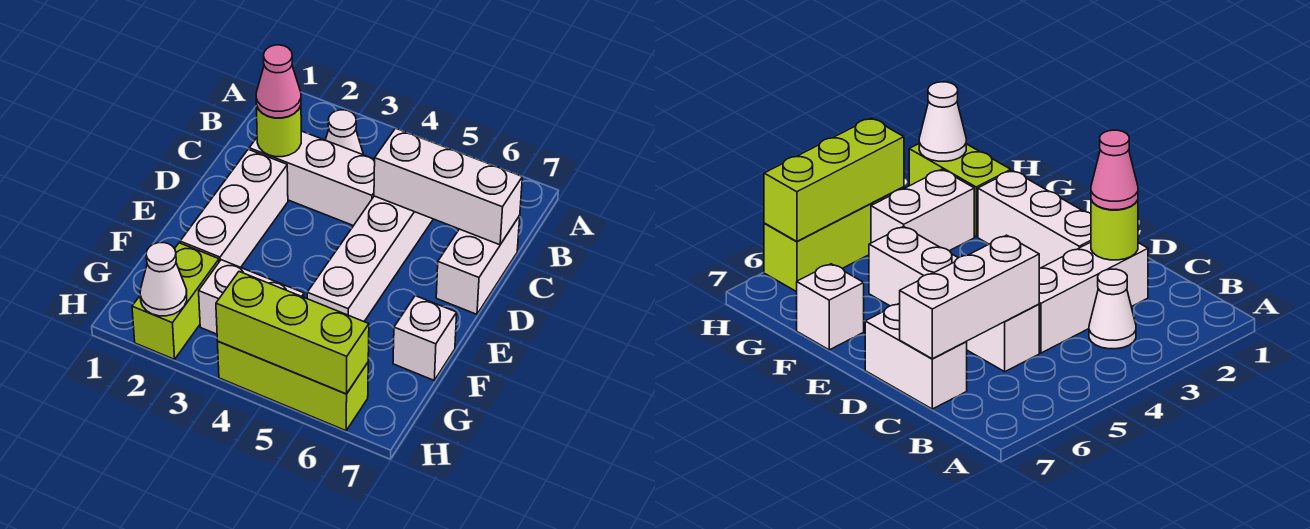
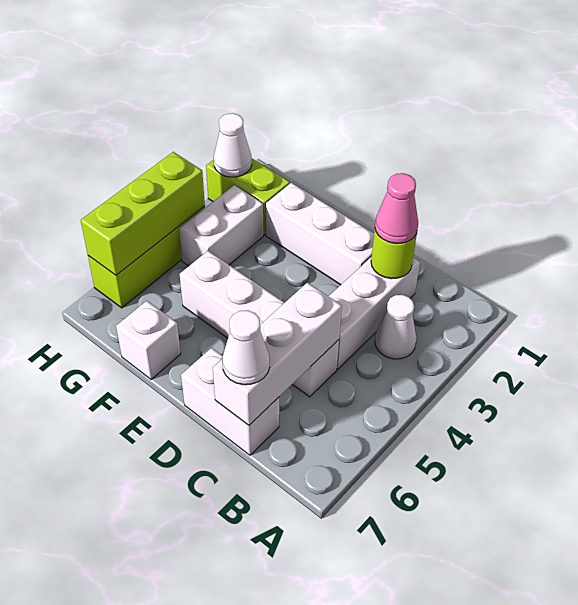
none -> white cone C7 level 3

